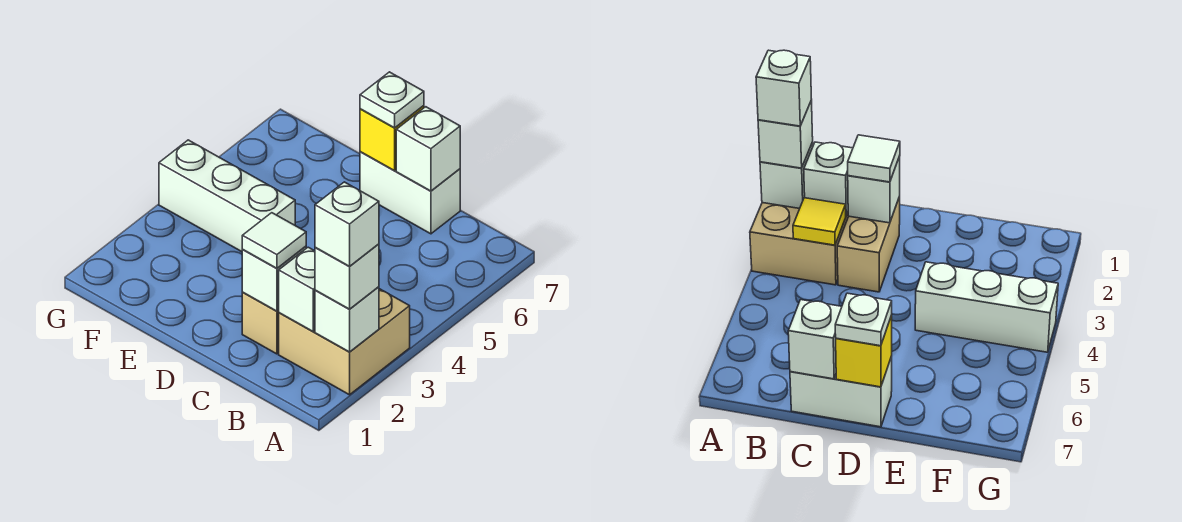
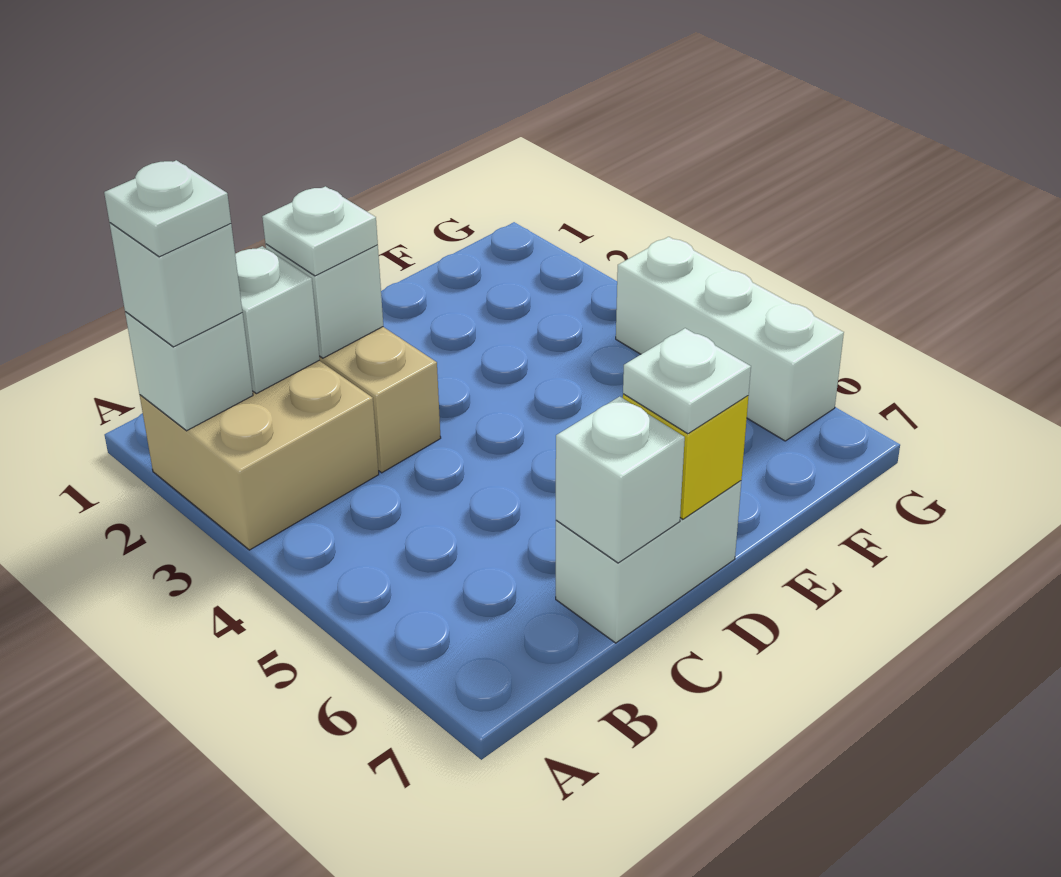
white brick A2 level 4 -> white plate A2 level 4
yellow tile B3 level 2 -> none
white tile C2 level 3 -> white plate C2 level 3
white brick E4:G4 level 1 -> white brick G4:G6 level 1

